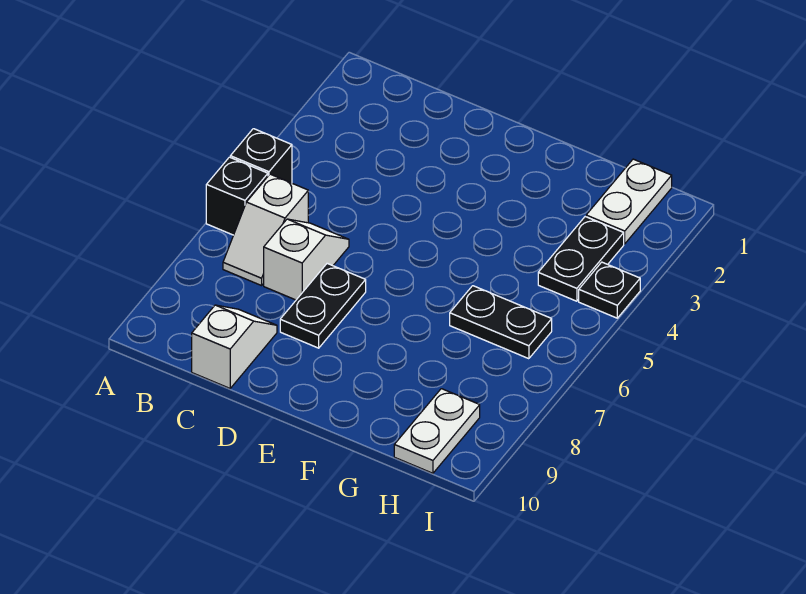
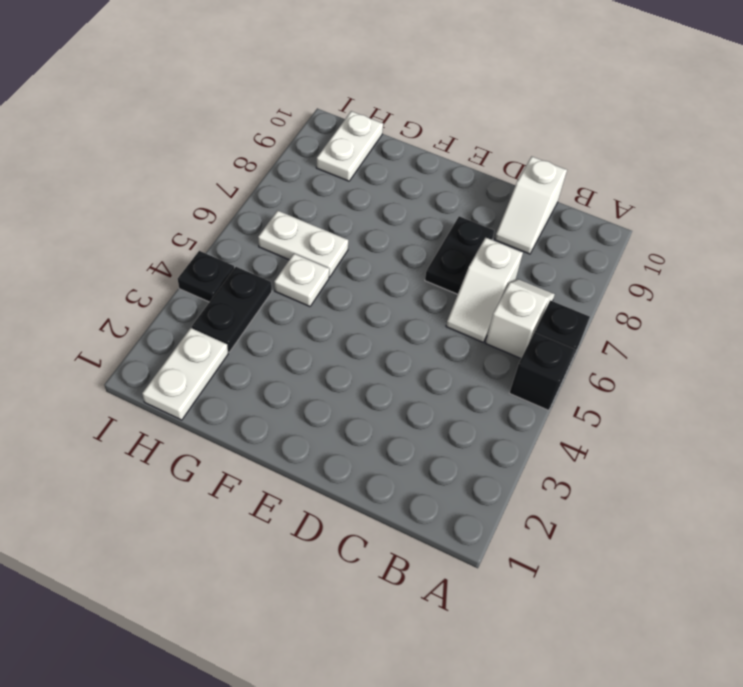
none -> white plate G5 level 1
black plate G6:H6 level 1 -> white plate G6:H6 level 1

